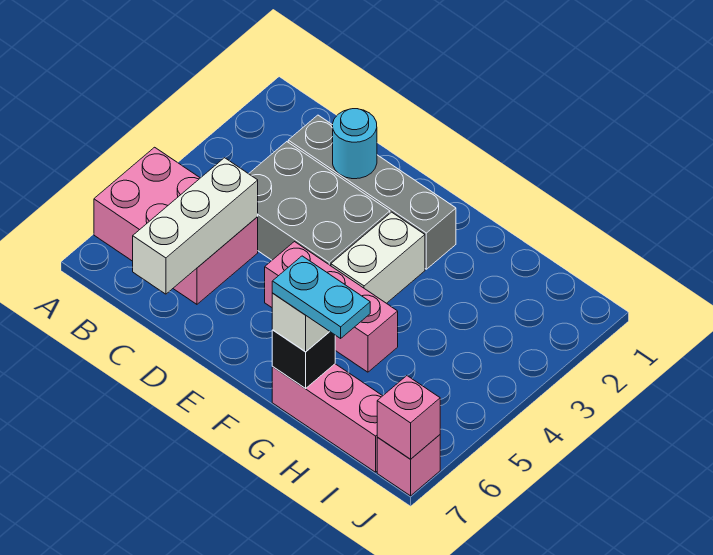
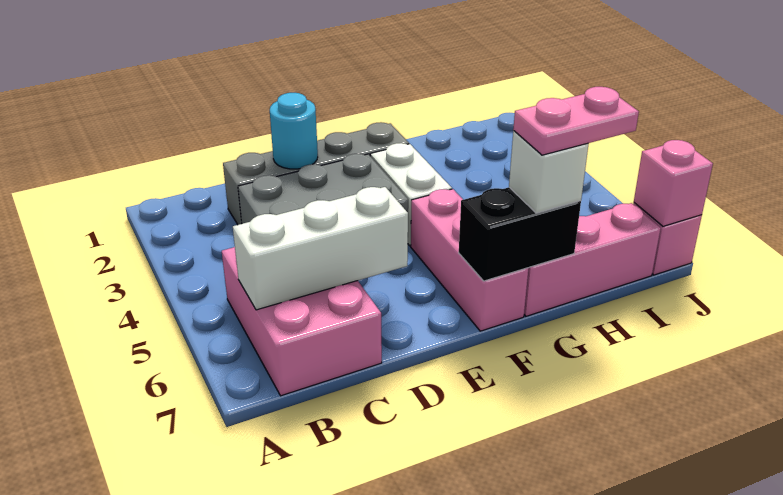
pink brick A5:C6 level 1 -> pink brick B5:C7 level 1
white brick C5:C7 level 2 -> white brick B6:D6 level 2
pink brick E5:G5 level 1 -> pink brick F5:F7 level 1
black brick G7 level 2 -> black brick F7:G7 level 2
cyan plate G7:H7 level 4 -> pink plate G7:H7 level 4

